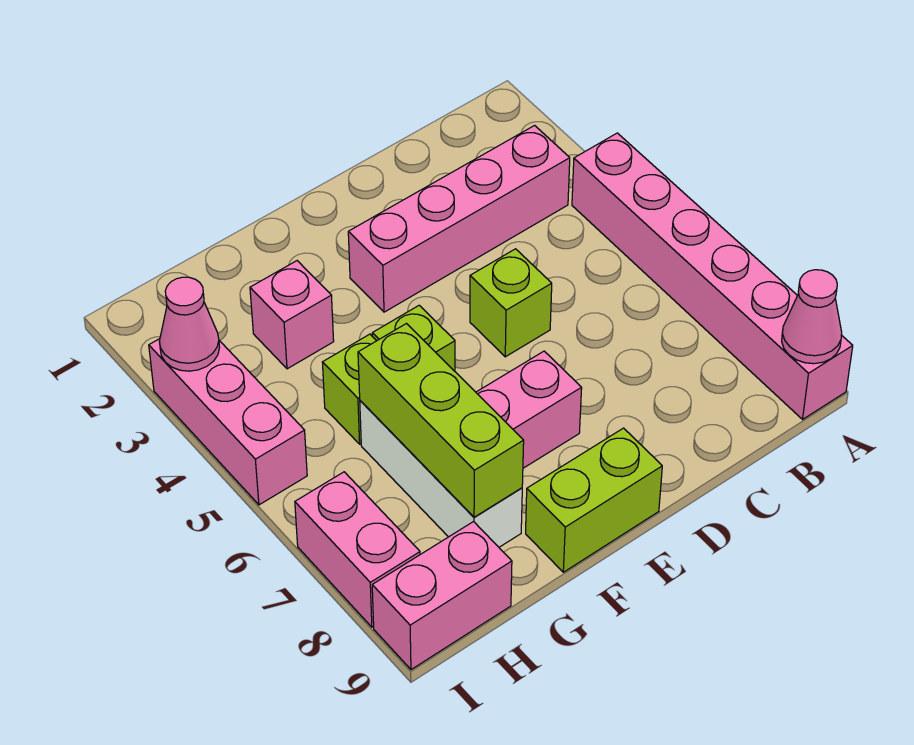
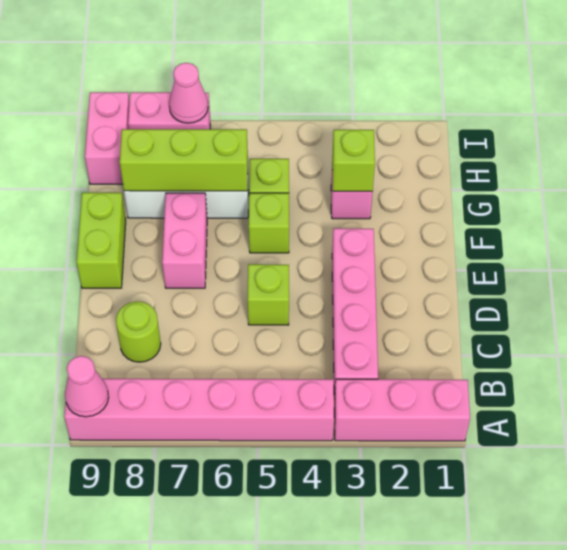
none -> lime round brick C8 level 1
none -> lime brick G3 level 2
pink brick I3:I5 level 1 -> pink brick A1:A3 level 1
pink cone I3 level 2 -> pink cone I7 level 2

